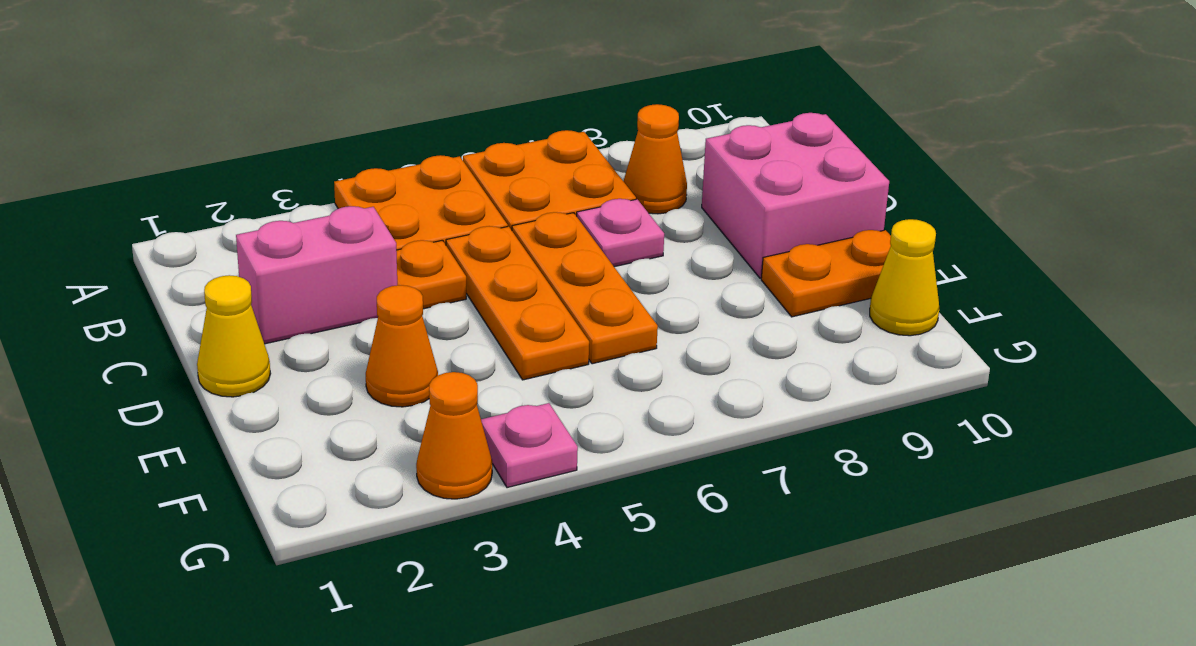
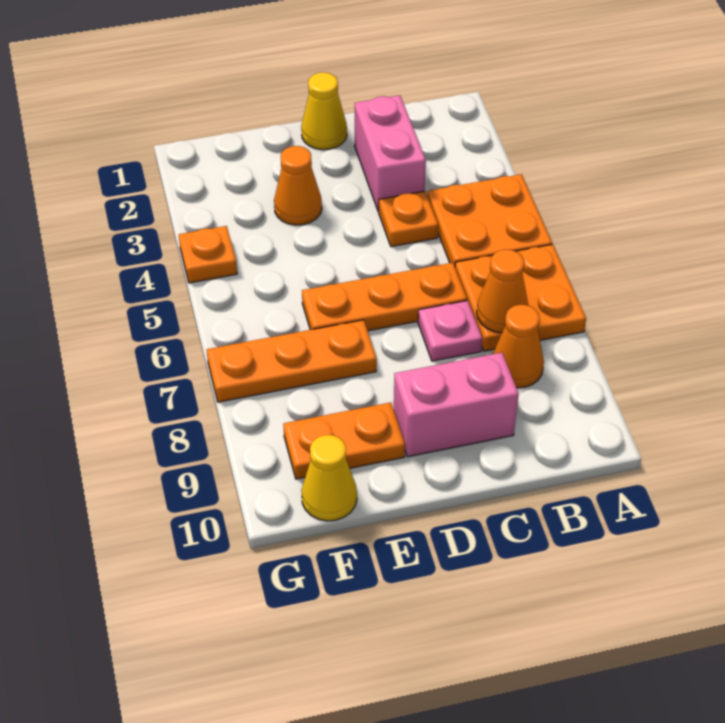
orange plate C5:E5 level 1 -> orange plate E7:G7 level 1
pink brick C9:D10 level 1 -> pink brick C9:D9 level 1
orange plate E9:E10 level 1 -> orange plate E9:F9 level 1
orange cone G3 level 1 -> orange cone B7 level 2
pink plate G4 level 1 -> orange plate G4 level 1

